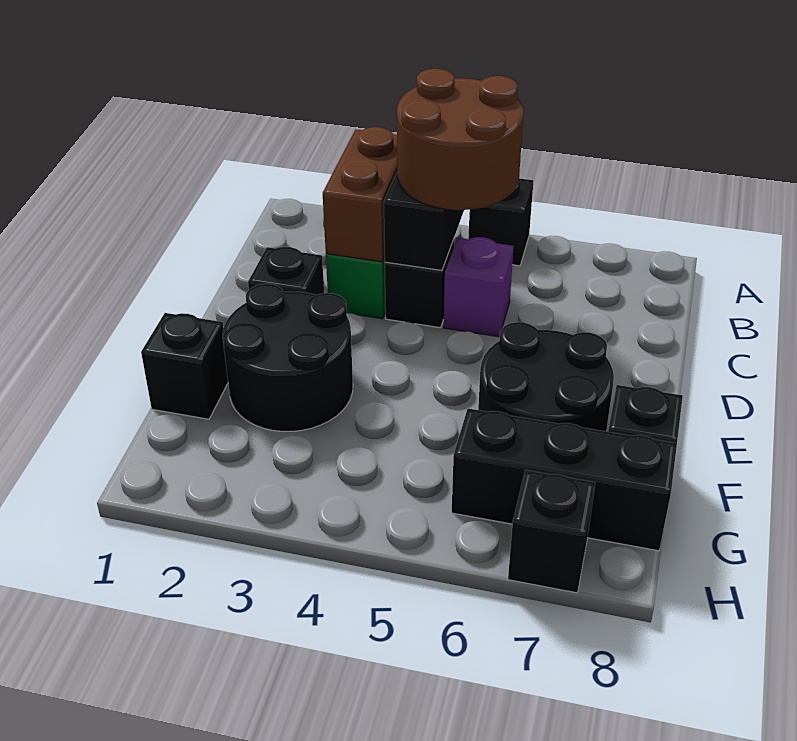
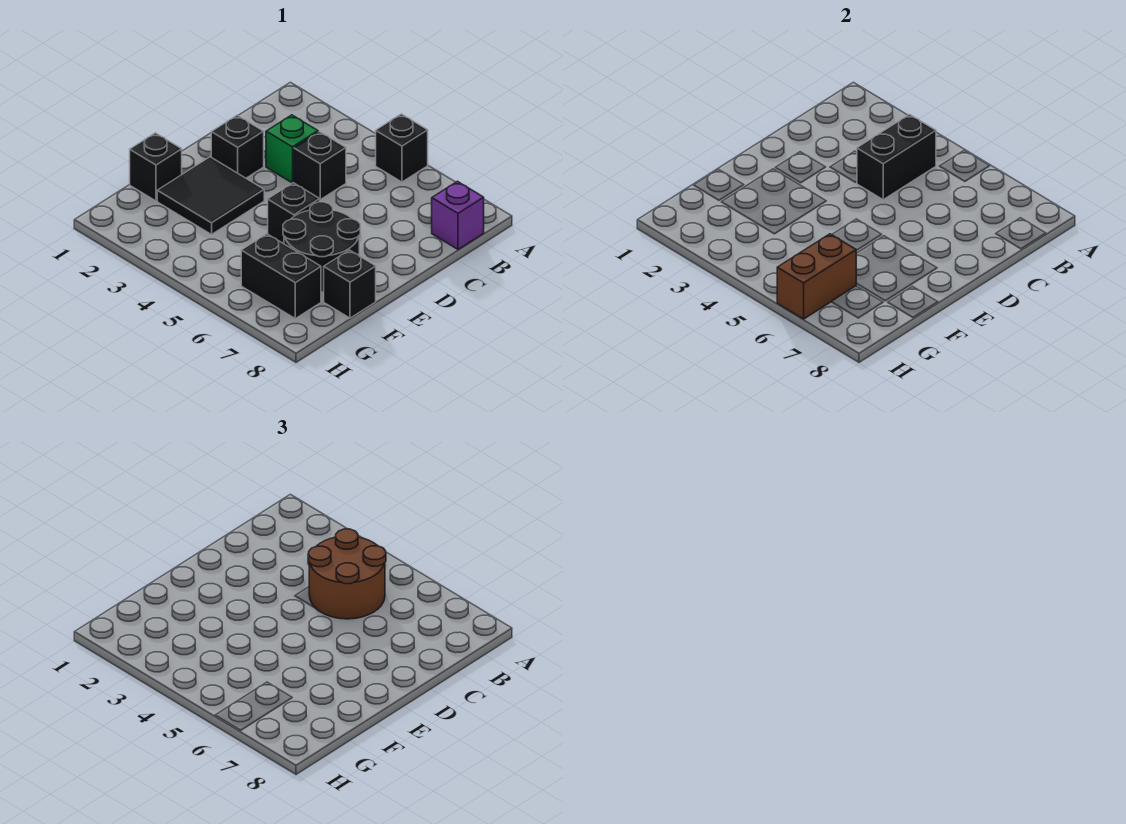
brown brick B3:C3 level 2 -> brown brick G6:H6 level 2
purple brick C5 level 1 -> purple brick B8 level 1
black round brick E2:F3 level 1 -> black tile E2:F3 level 1
black brick G6:G8 level 1 -> black brick G6:G7 level 1
black brick H7 level 1 -> black brick E5 level 1

